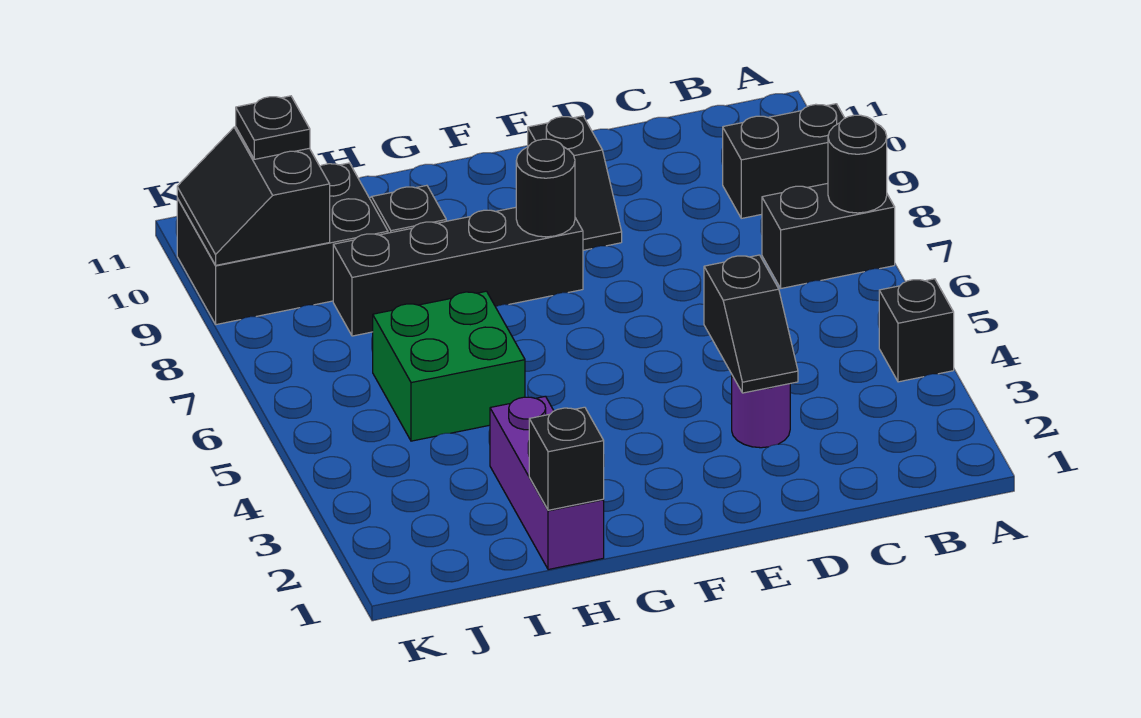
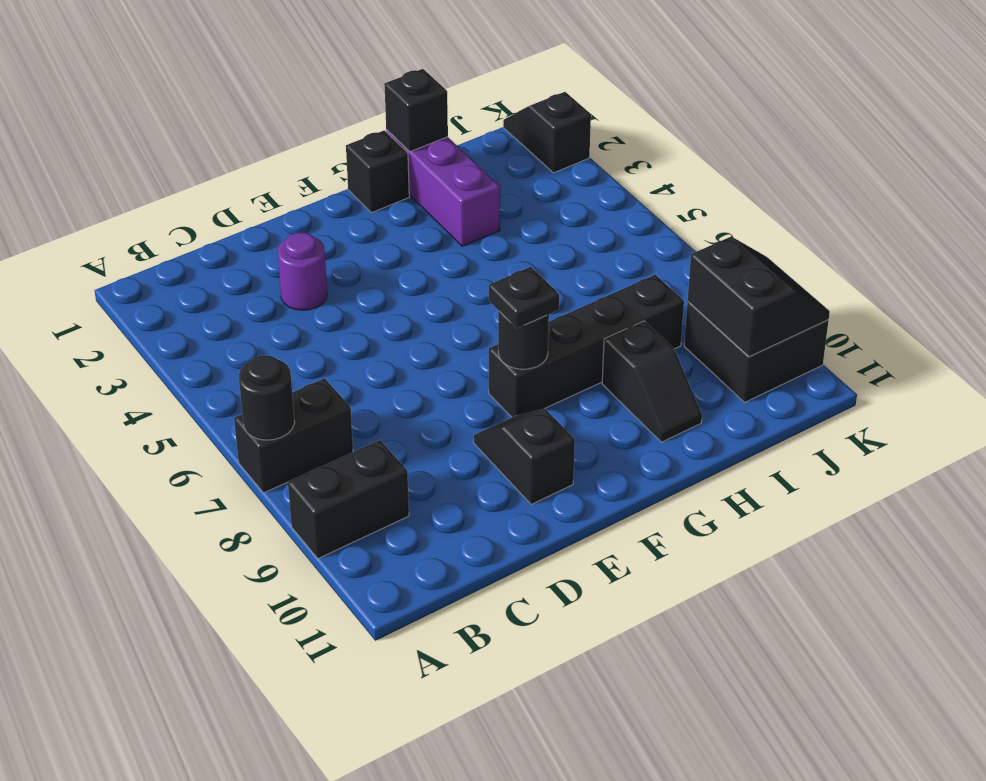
black brick A4 level 1 -> black brick G1 level 1
black slope D3:D4 level 2 top 4 -> black slope K1:K2 level 1 top 2
green brick H5:I6 level 1 -> none
black brick I9:K10 level 1 -> black brick J9:K10 level 1
black plate J10 level 3 -> black plate F8 level 3

